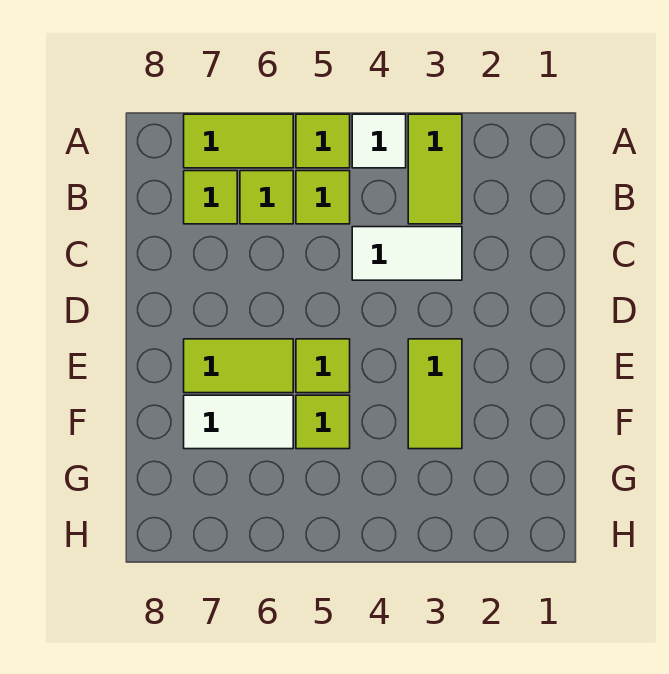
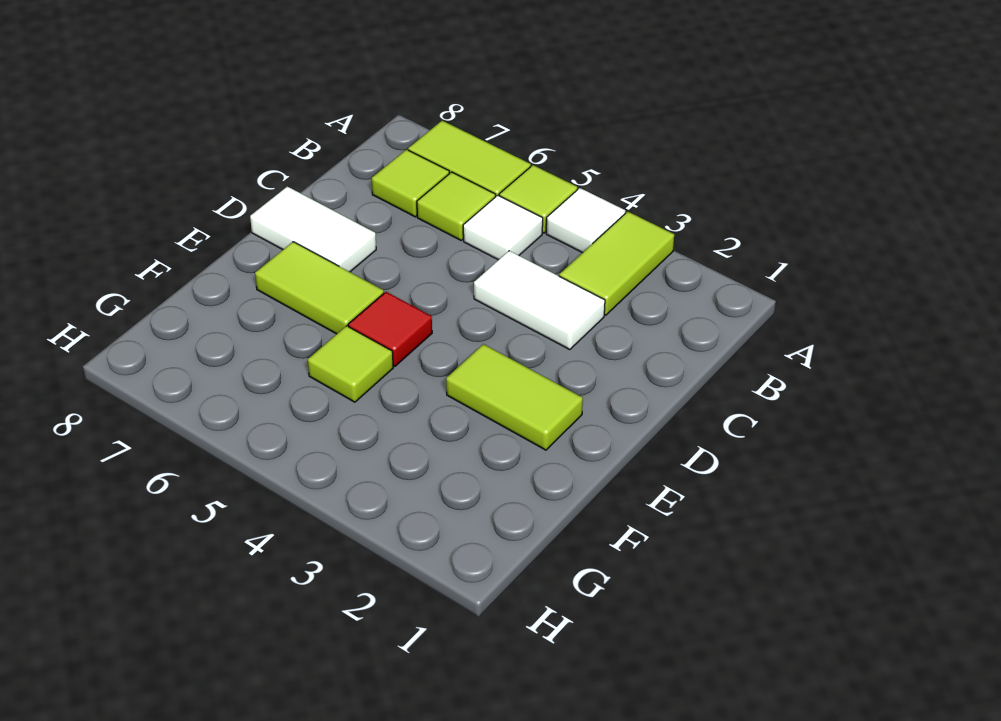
lime tile B5 level 1 -> white tile B5 level 1
lime tile E3:F3 level 1 -> lime tile E2:E3 level 1
lime tile E5 level 1 -> red tile E5 level 1
white tile F6:F7 level 1 -> white tile D7:D8 level 1

